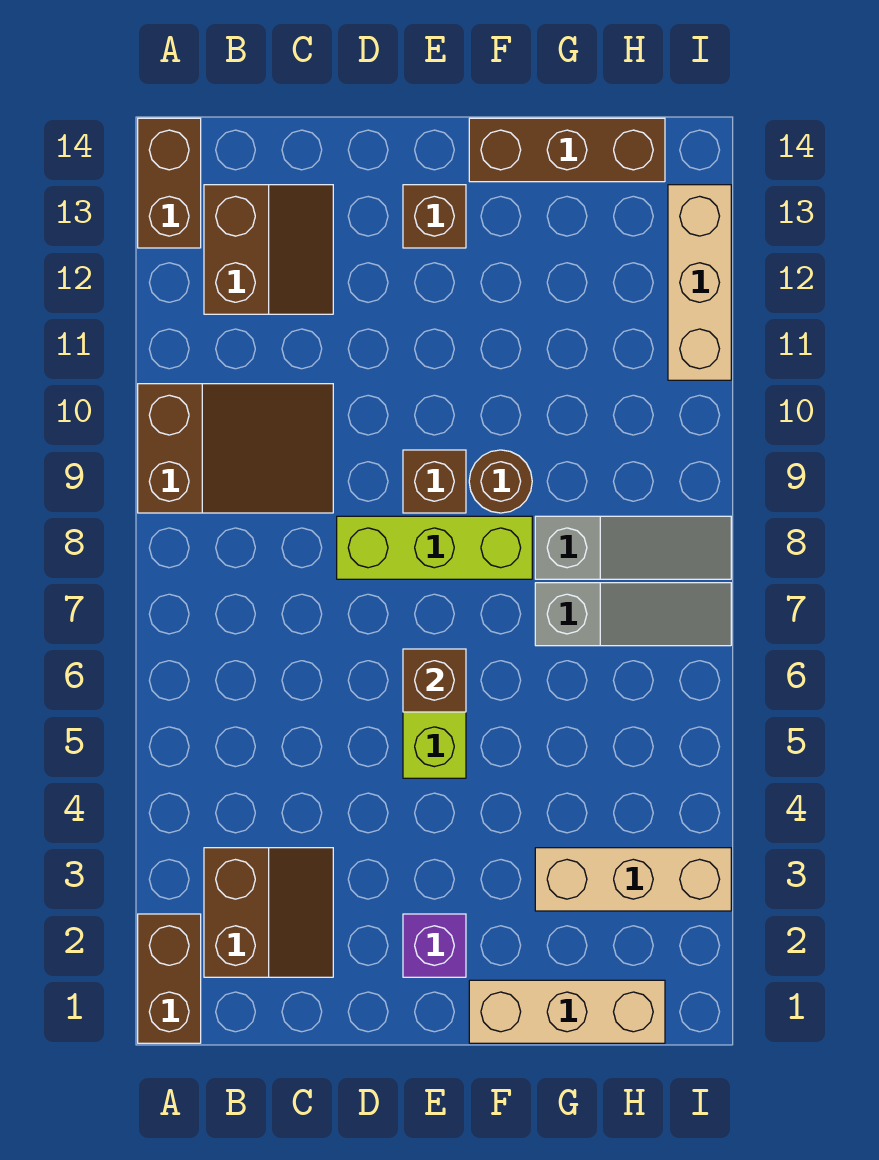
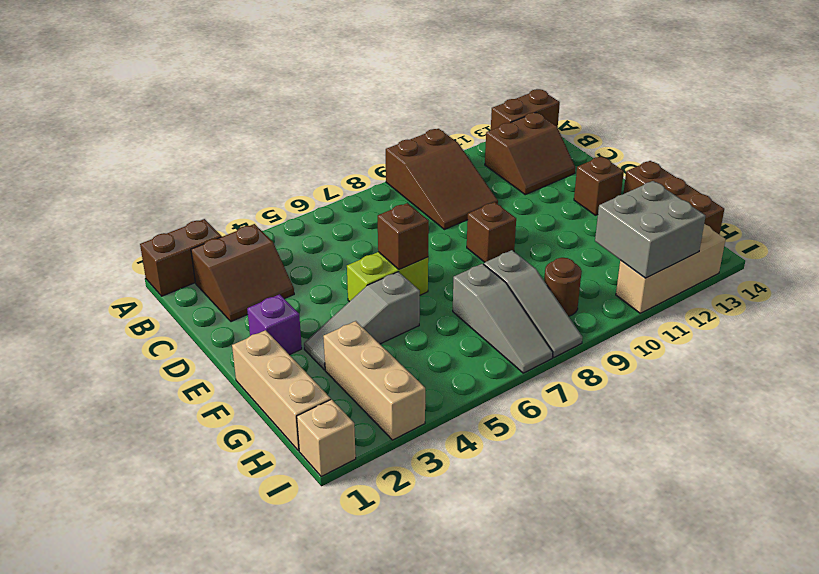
lime brick D8:F8 level 1 -> none
none -> grey slope F3:F5 level 1 top 5
brown round brick F9 level 1 -> brown round brick H9 level 1
none -> grey brick H11:I12 level 2
none -> tan brick I1 level 1

